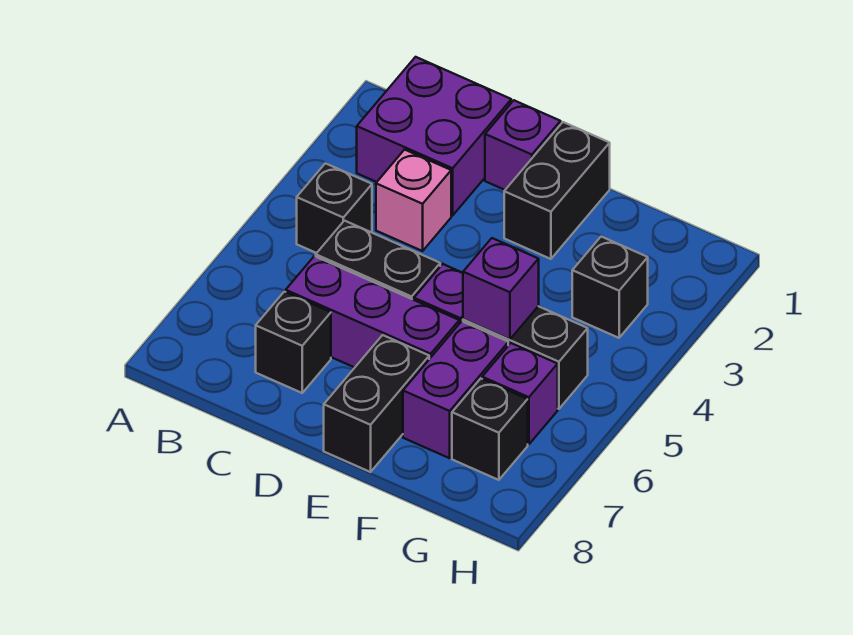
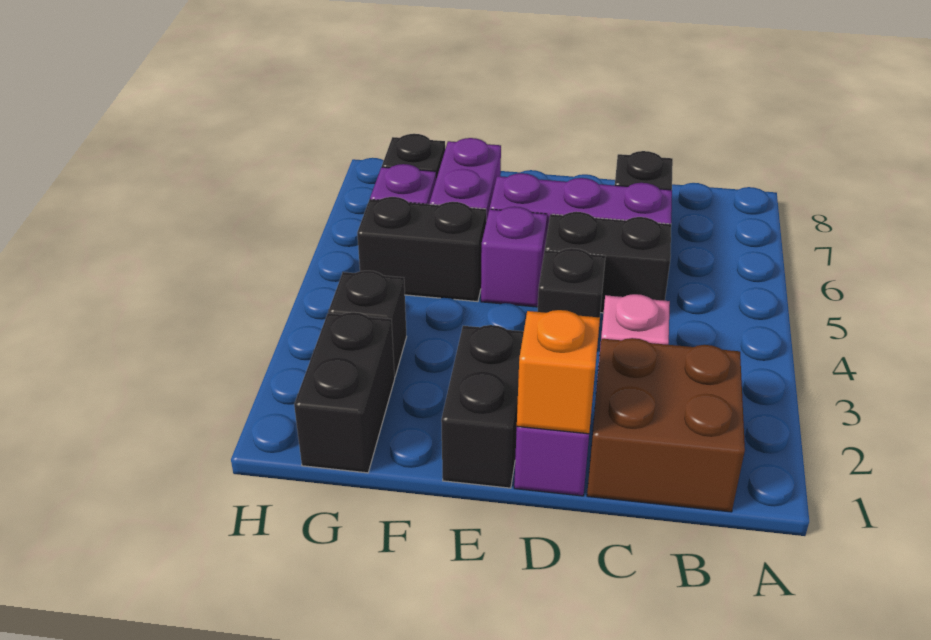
purple brick B1:C2 level 1 -> brown brick B1:C2 level 1
black brick B4 level 1 -> black brick D4 level 1
none -> orange brick D1 level 2
black brick E7:E8 level 1 -> black brick G1:G2 level 1
purple brick F5 level 2 -> none

